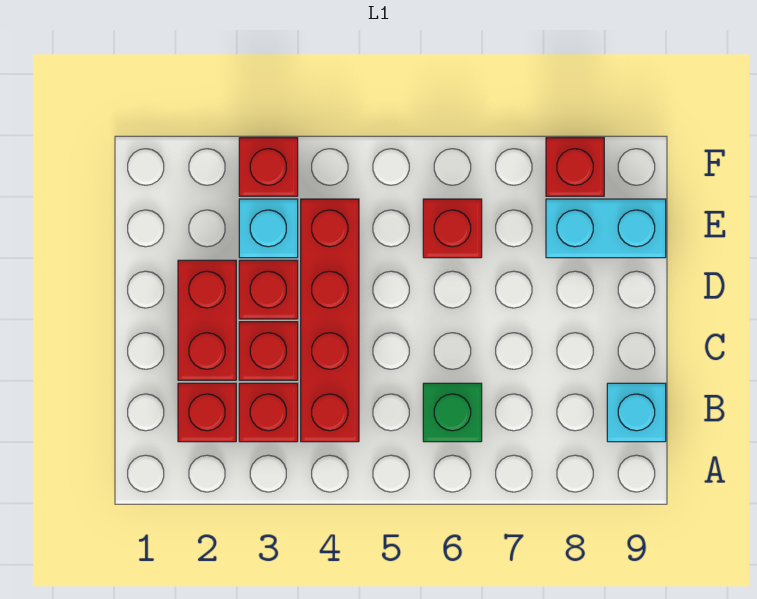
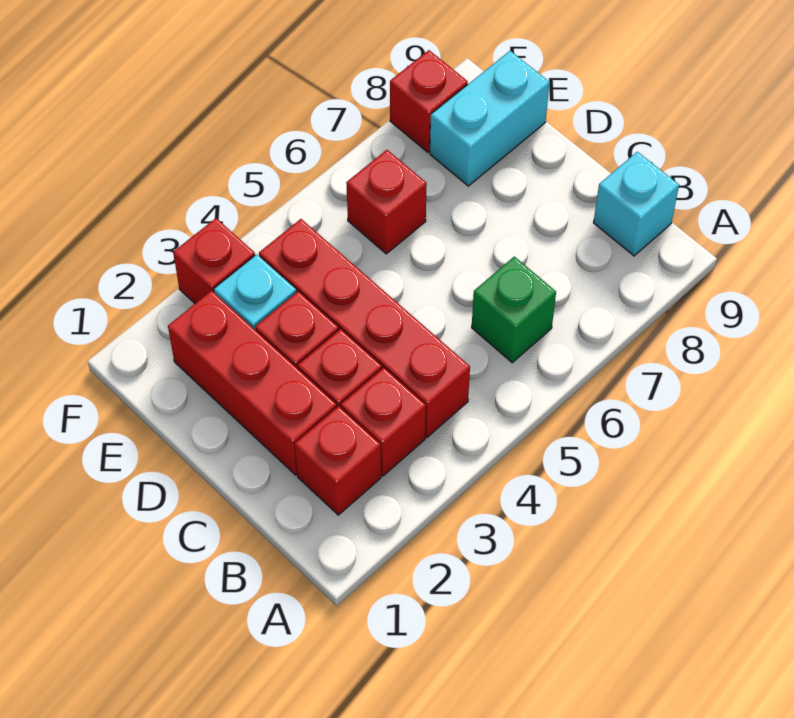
red brick C2:D2 level 1 -> red brick C2:E2 level 1

